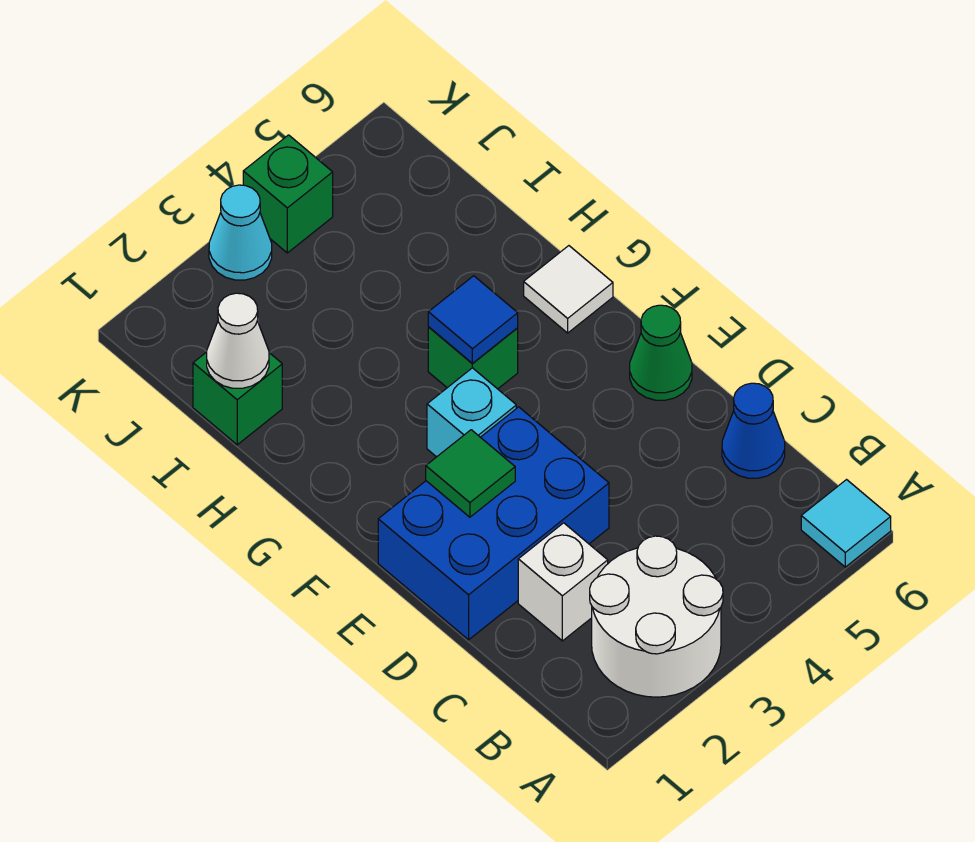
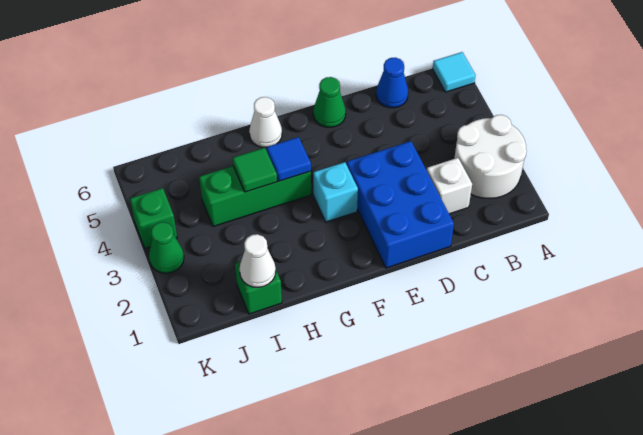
green tile E2 level 2 -> green tile H4 level 2
green brick G4 level 1 -> green brick G4:I4 level 1
white tile G6 level 1 -> white cone G6 level 1
cyan cone K3 level 1 -> green cone K3 level 1

